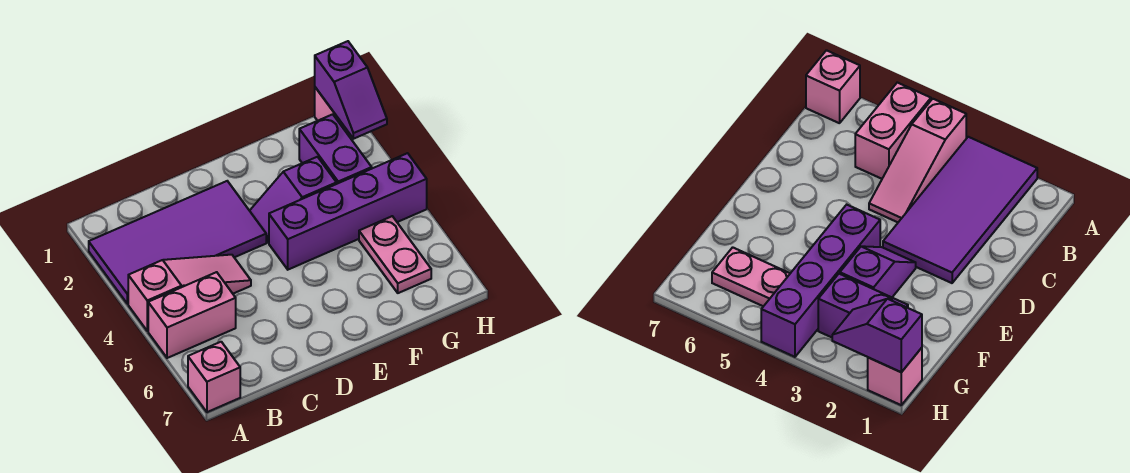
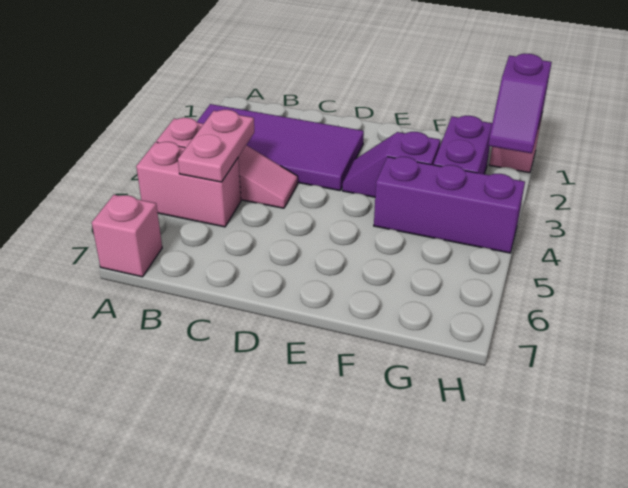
purple brick E4:H4 level 1 -> purple brick F4:H4 level 1
pink plate G5:G6 level 1 -> pink plate B4:B5 level 2

